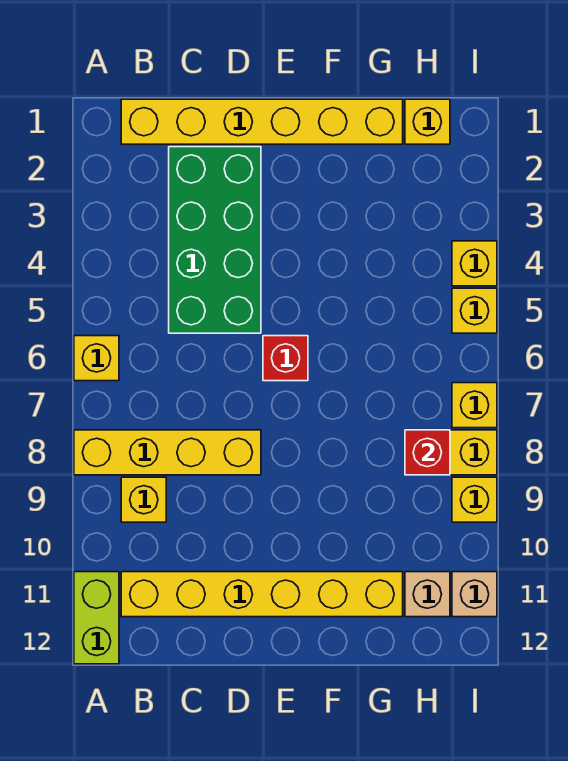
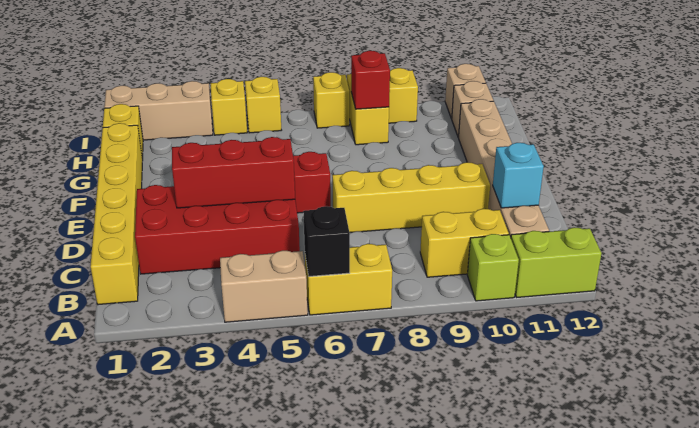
none -> tan brick A4:A5 level 1
yellow brick A6 level 1 -> yellow brick A6:A7 level 1
none -> black brick A6 level 2
yellow brick A8:D8 level 1 -> yellow brick D7:D10 level 1
none -> lime brick A10 level 1
yellow brick B9 level 1 -> yellow brick B9:B10 level 1
yellow brick B11:G11 level 1 -> tan brick B11:G11 level 1
green brick C2:D5 level 1 -> red brick C2:D5 level 1
none -> cyan brick C11 level 2
none -> red brick D3:D5 level 2
none -> tan brick I1:I3 level 1

